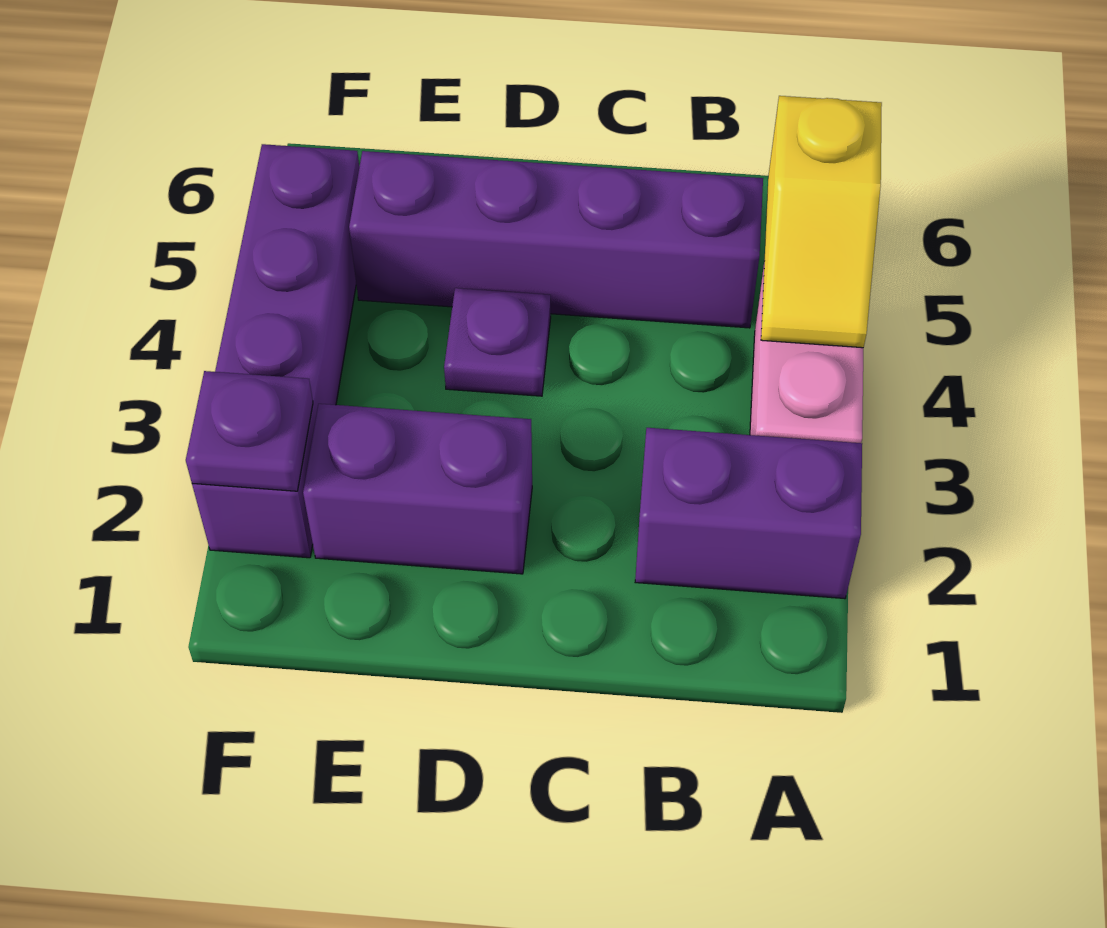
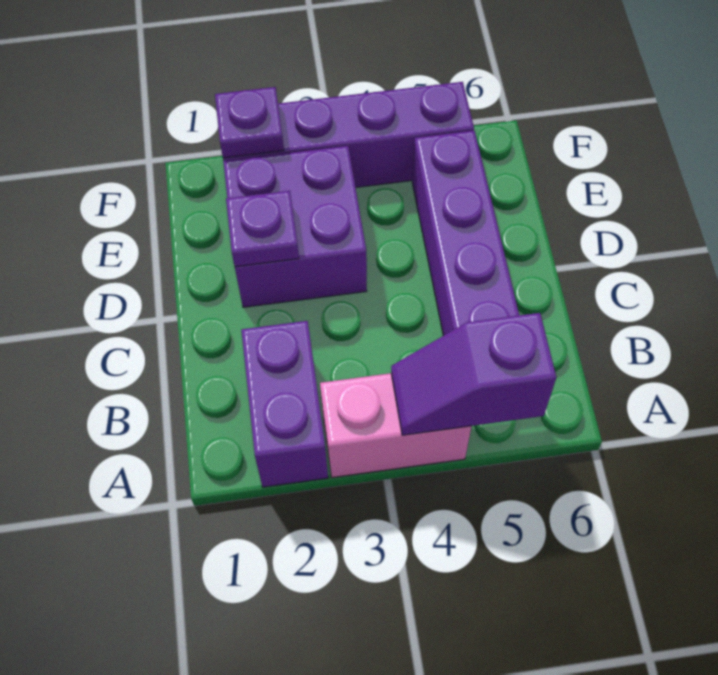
yellow slope A4:A5 level 2 top 5 -> purple slope A4:A5 level 2 top 5
purple brick D2:E2 level 1 -> purple brick D2:E3 level 1
purple plate D4 level 1 -> purple plate D2 level 2

